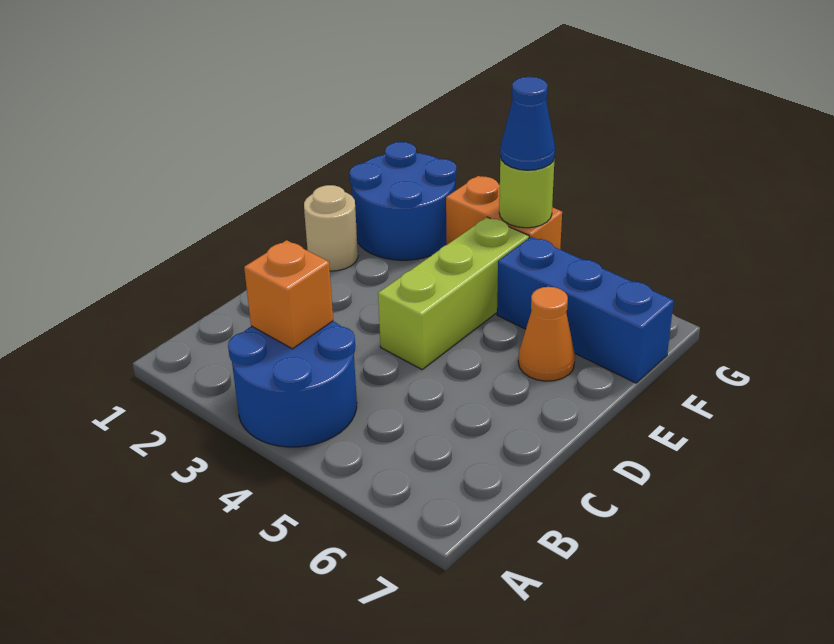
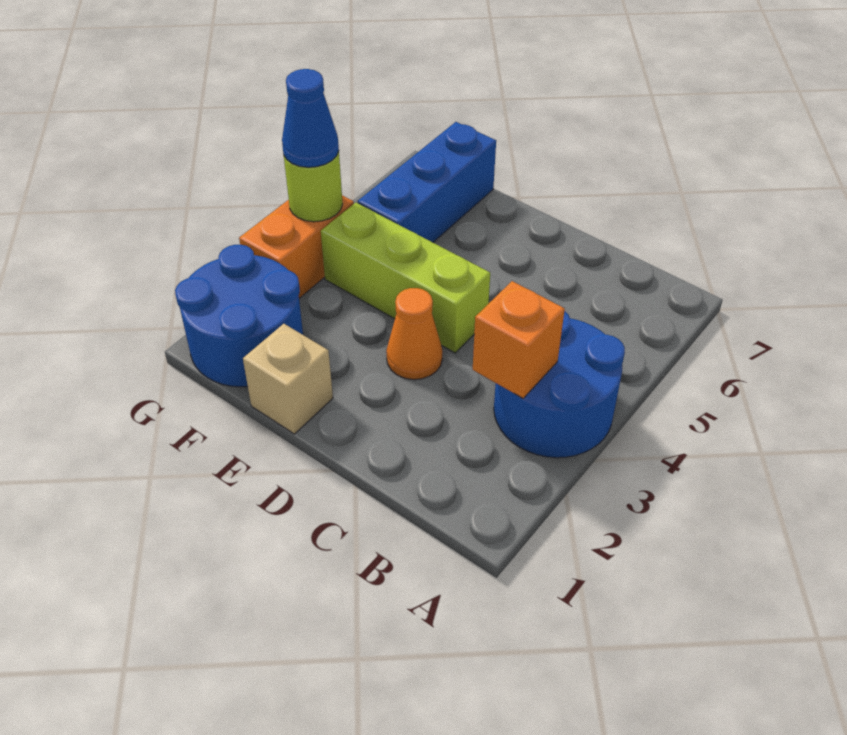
tan round brick E1 level 1 -> tan brick E1 level 1
orange cone E6 level 1 -> orange cone D3 level 1

